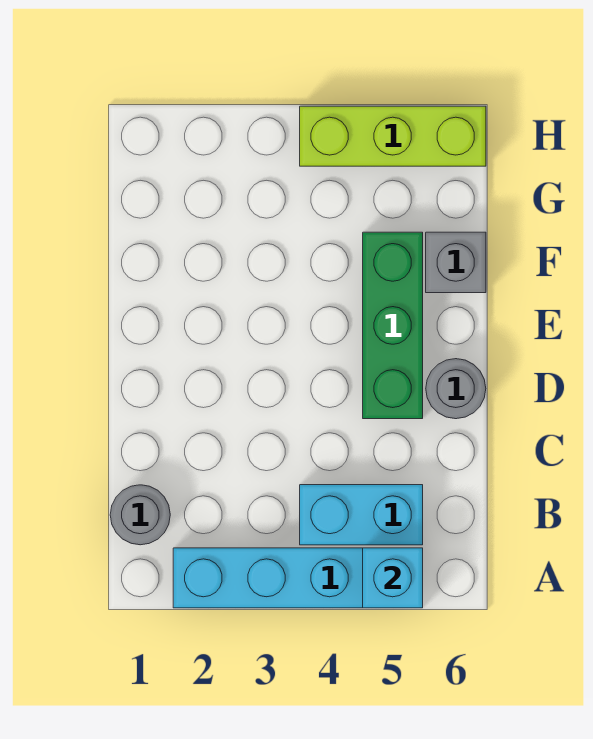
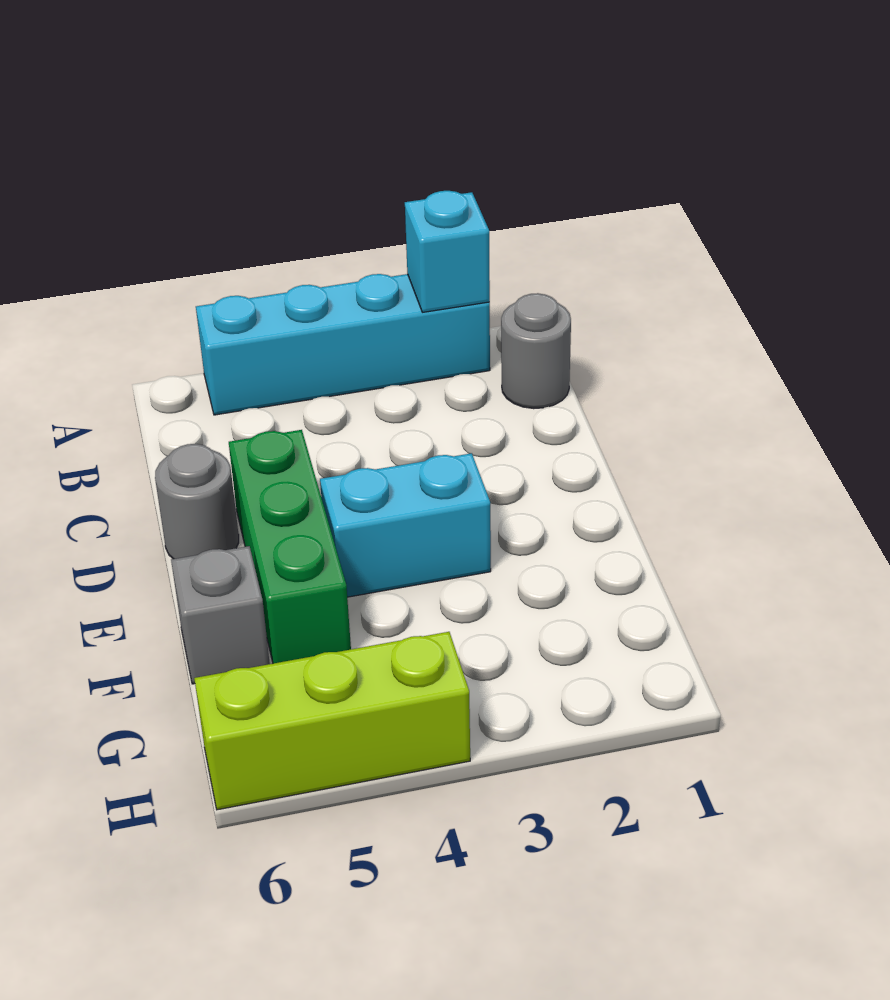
cyan brick A5 level 2 -> cyan brick A2 level 2
cyan brick B4:B5 level 1 -> cyan brick E3:E4 level 1

